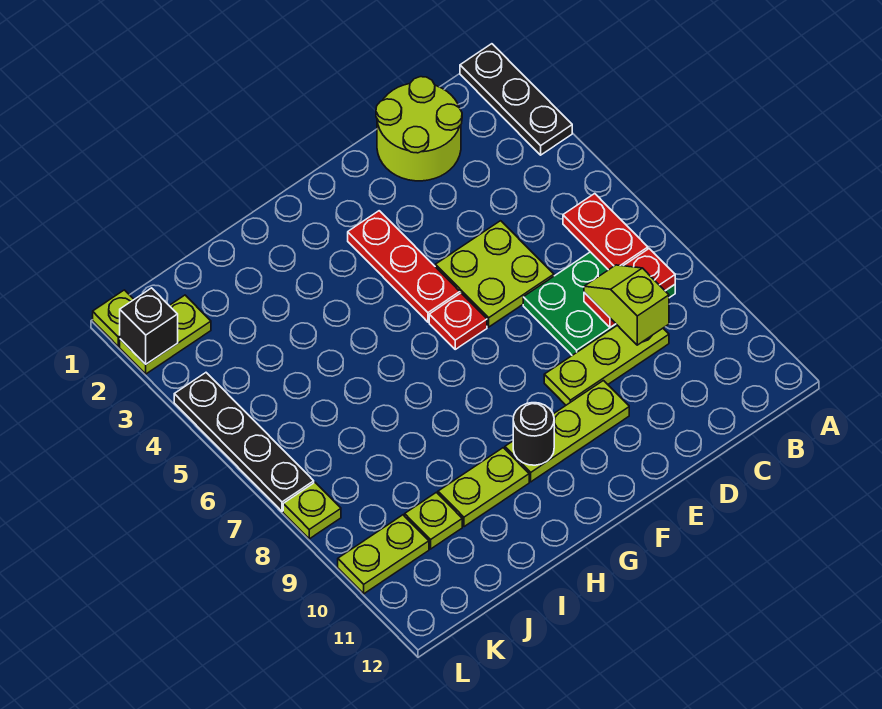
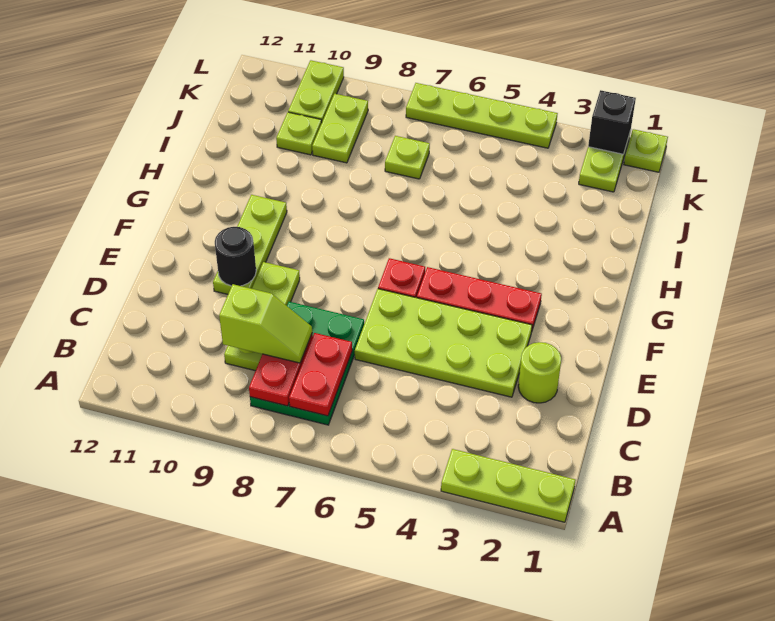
black plate A1:A3 level 1 -> lime plate A1:A3 level 1
red plate B6:B7 level 2 -> red plate B7:C7 level 2
lime round brick C1:D2 level 1 -> lime round brick D2 level 1
lime plate D5:E6 level 1 -> lime plate D3:E6 level 1
black round brick G10 level 2 -> black round brick E10 level 2
lime plate H10:I10 level 1 -> lime plate J9:K9 level 1
black plate L4:L7 level 1 -> lime plate L4:L7 level 1
lime plate L8 level 1 -> lime plate J7 level 1

